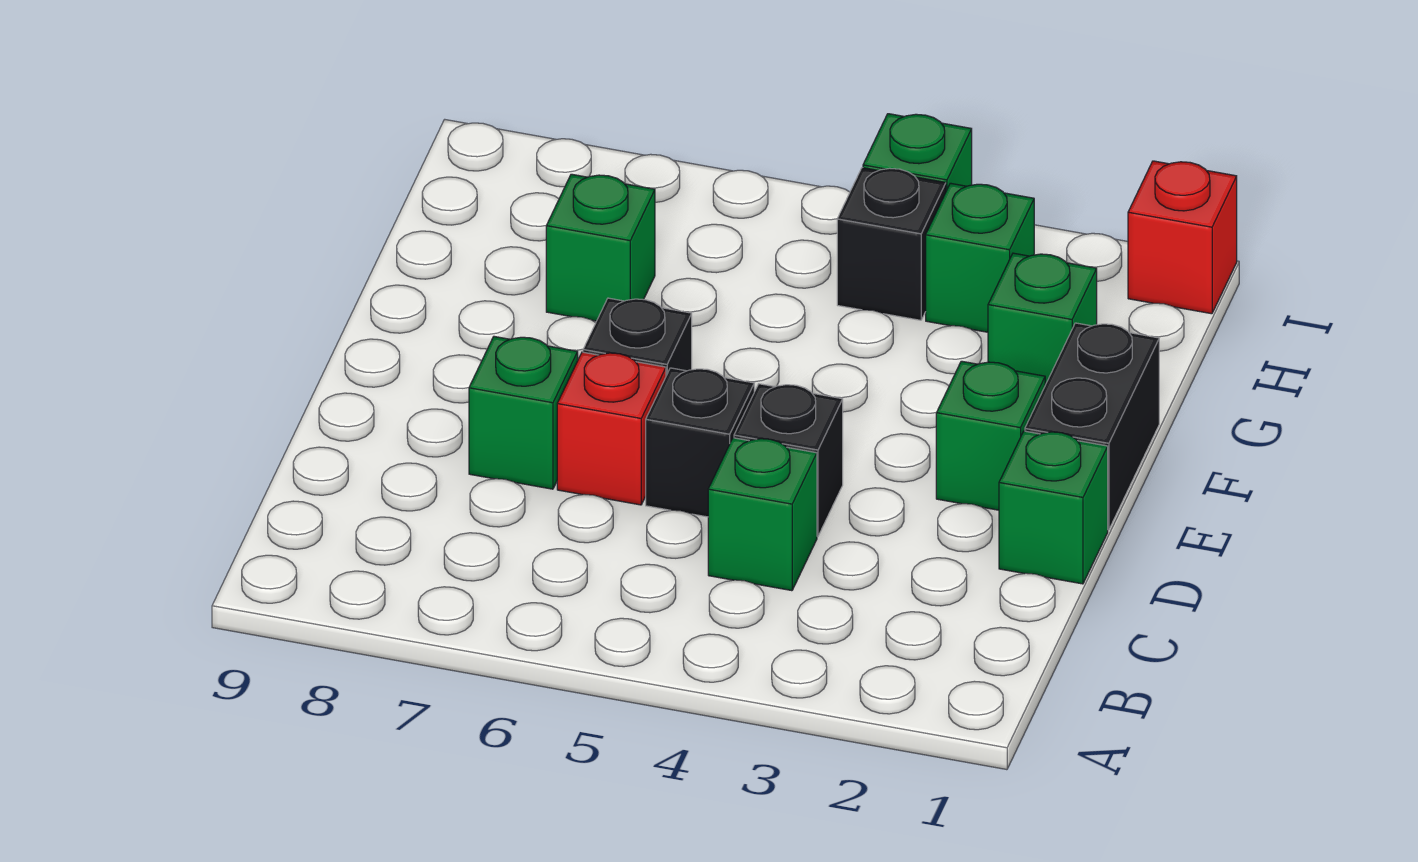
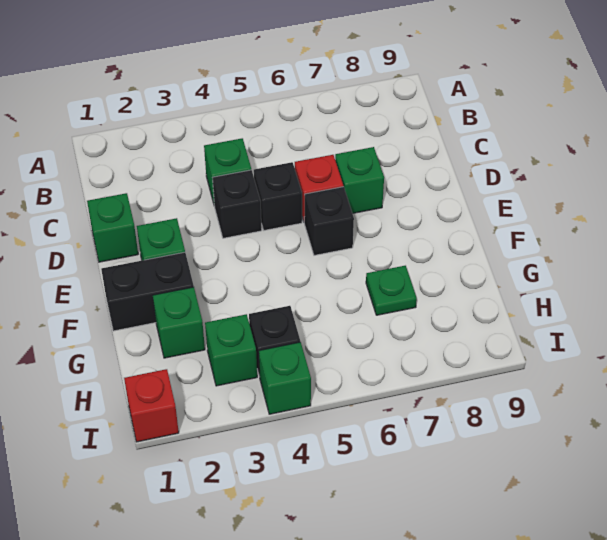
black brick E1:F1 level 1 -> black brick F1:F2 level 1
green brick G7 level 1 -> green plate G7 level 1

